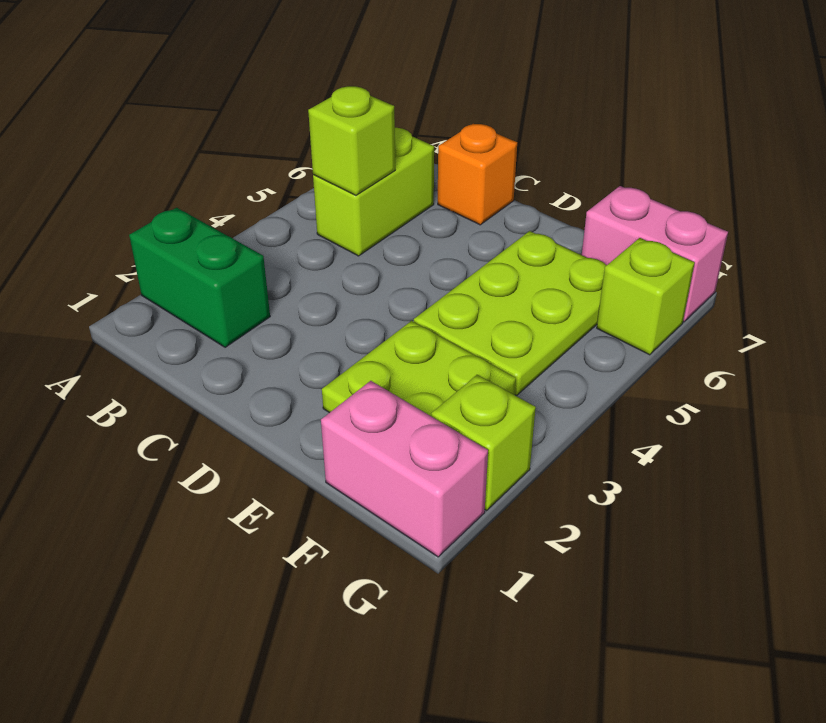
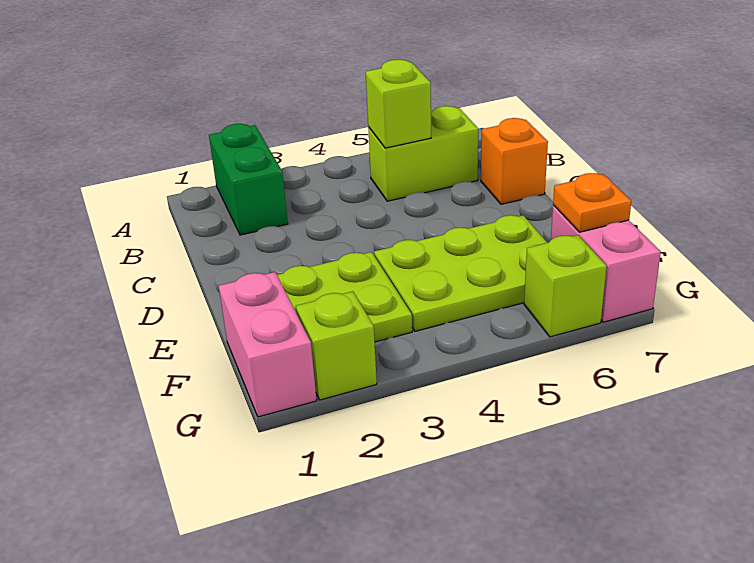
none -> orange plate F7 level 2

